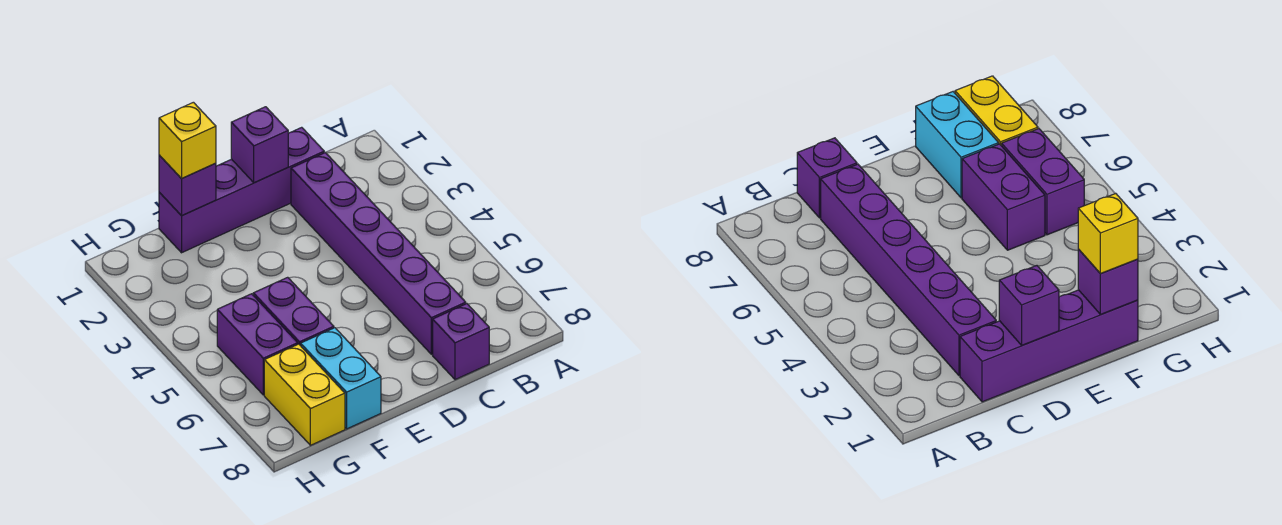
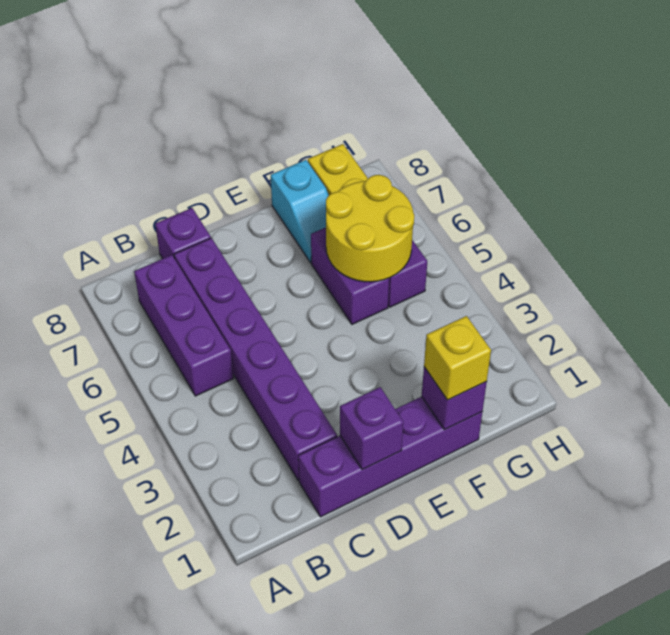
none -> purple brick B5:B7 level 1
none -> yellow round brick F5:G6 level 2
cyan brick F7:F8 level 1 -> cyan slope F7:F8 level 1 top 8

